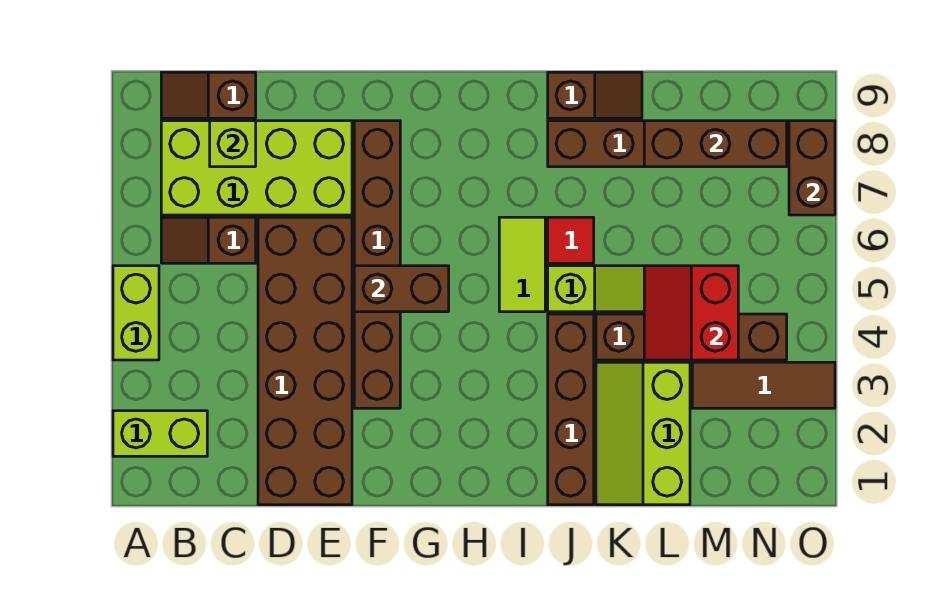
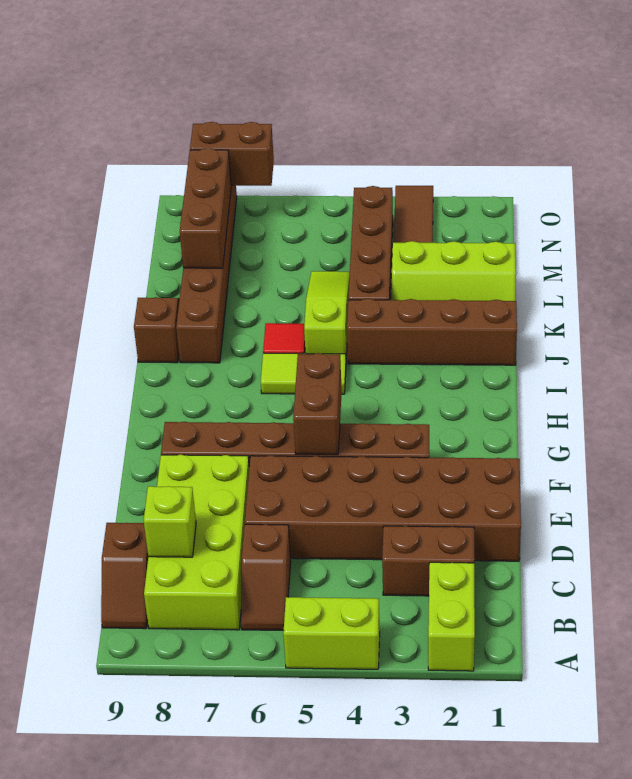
none -> brown brick C2:C3 level 1
red slope L4:M5 level 2 top M -> none

